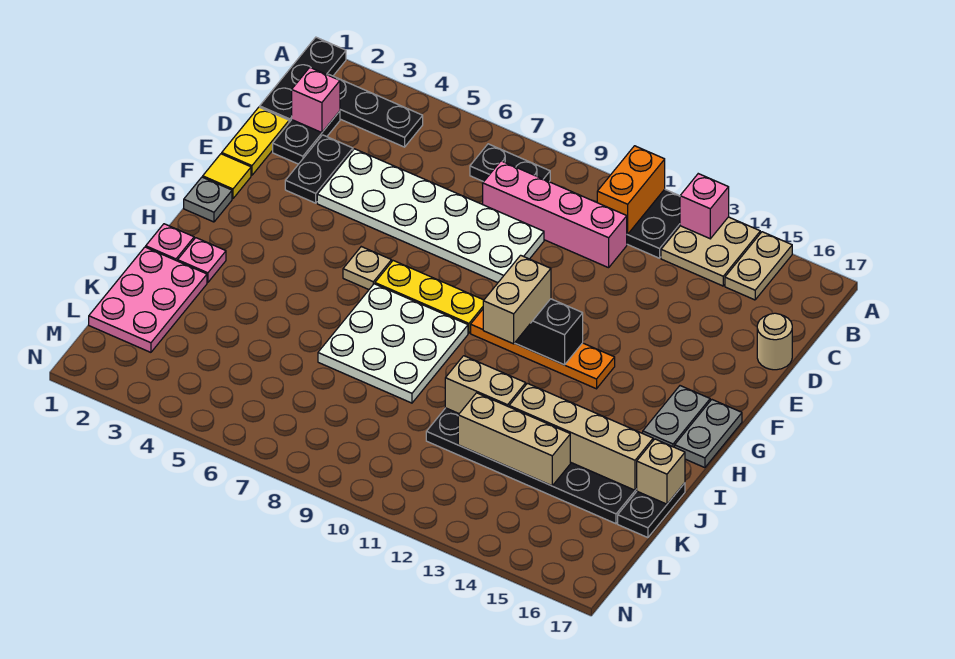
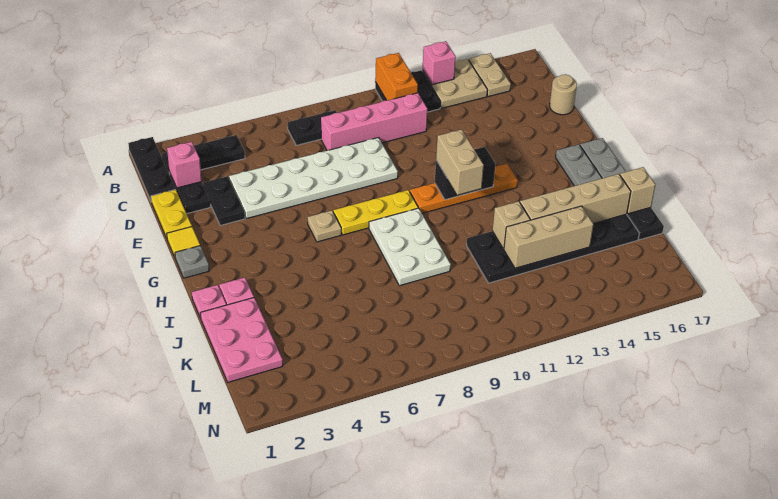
white plate H7:J9 level 1 -> white plate H8:J9 level 1
tan brick J11:J12 level 2 -> tan brick J12 level 2

